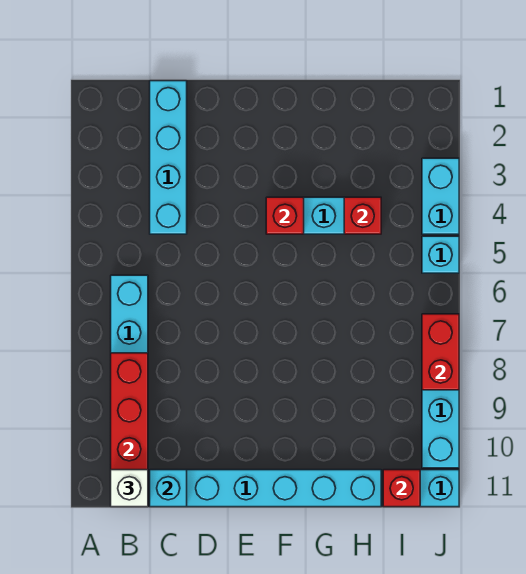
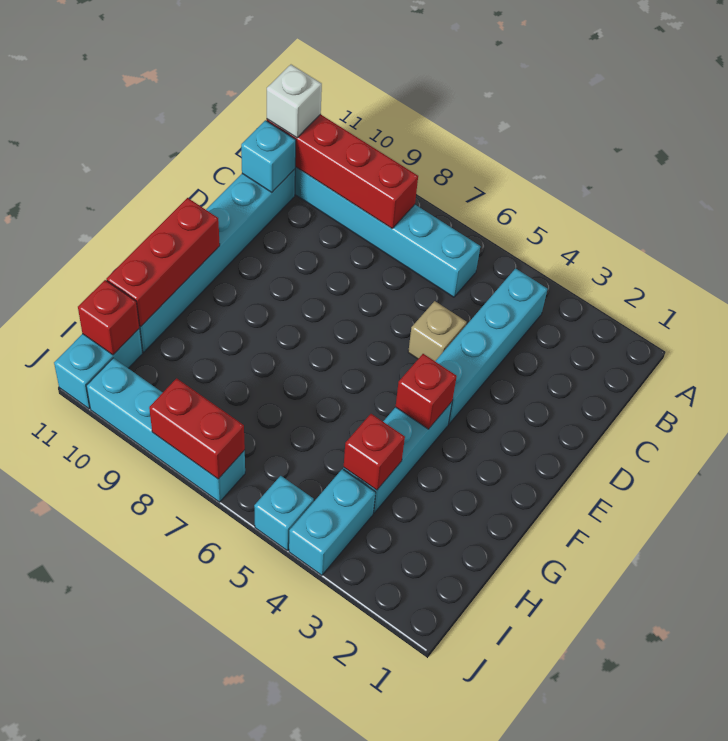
cyan brick C1:C4 level 1 -> cyan brick B4:E4 level 1
none -> tan brick D5 level 1
none -> red brick F11:H11 level 2
cyan brick J3:J4 level 1 -> cyan brick I4:J4 level 1

